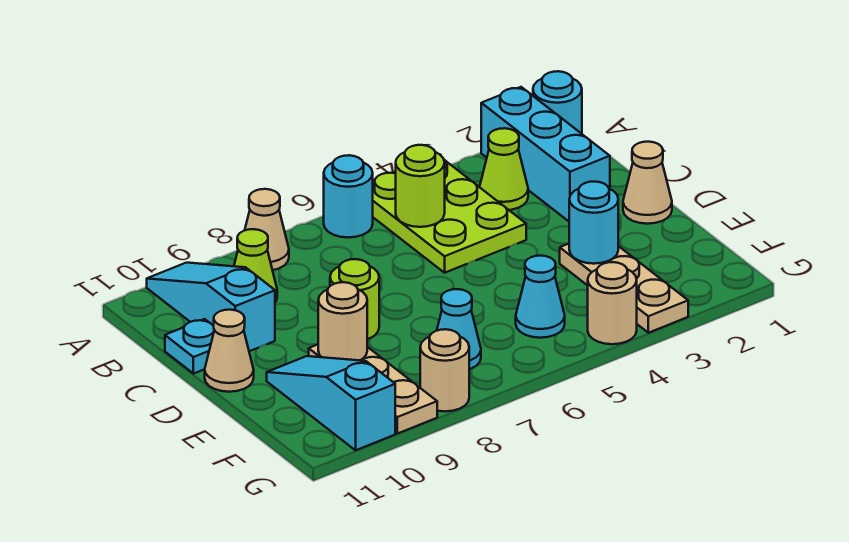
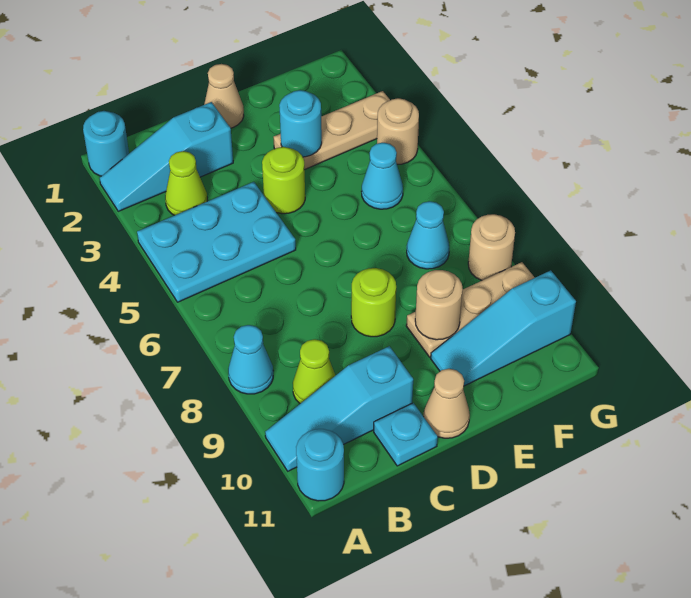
cyan brick A2:C2 level 1 -> cyan slope A2:C2 level 1 top C
lime plate A4:C5 level 1 -> cyan plate A4:C5 level 1
cyan round brick A6 level 1 -> cyan round brick A11 level 1
tan cone A8 level 1 -> cyan cone A8 level 1
lime round brick B5 level 2 -> lime round brick D4 level 1

